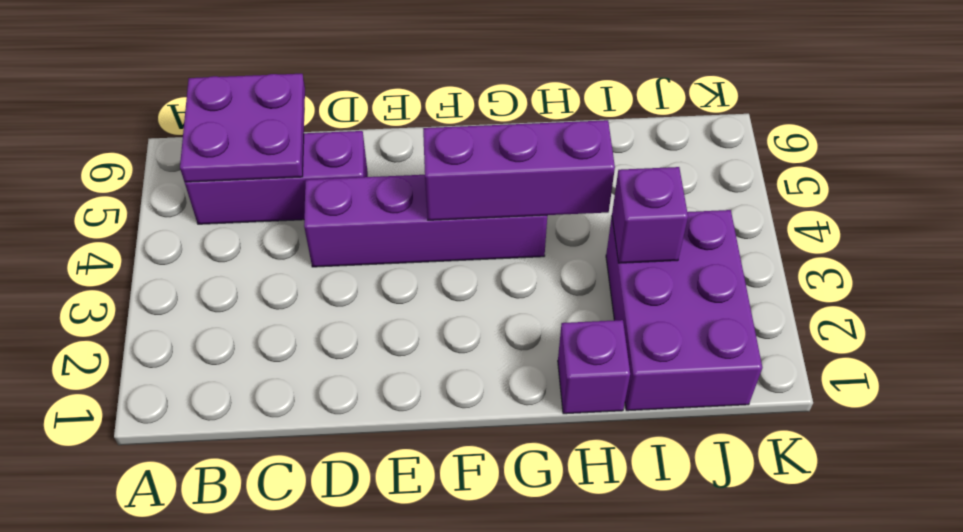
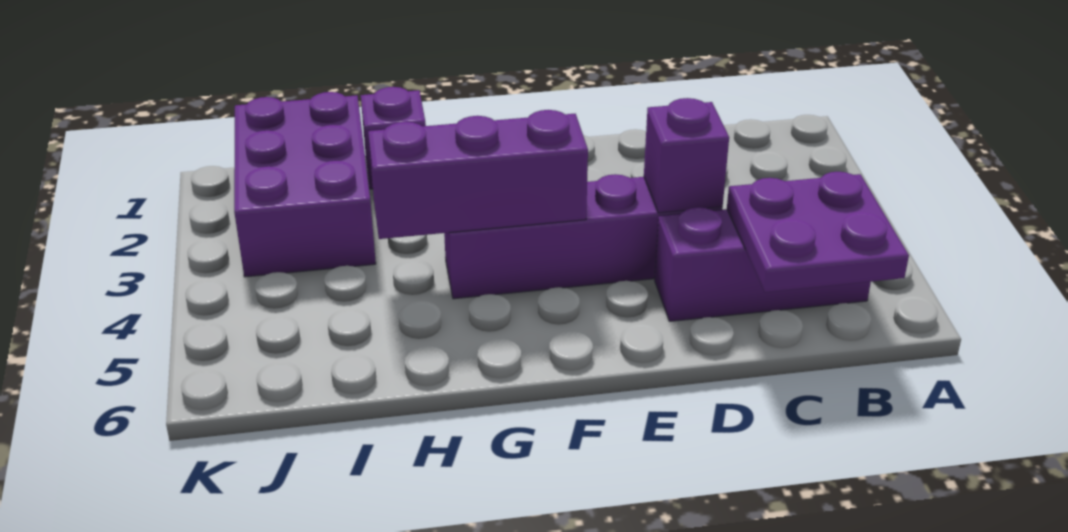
purple brick I3 level 2 -> purple brick D4 level 2

